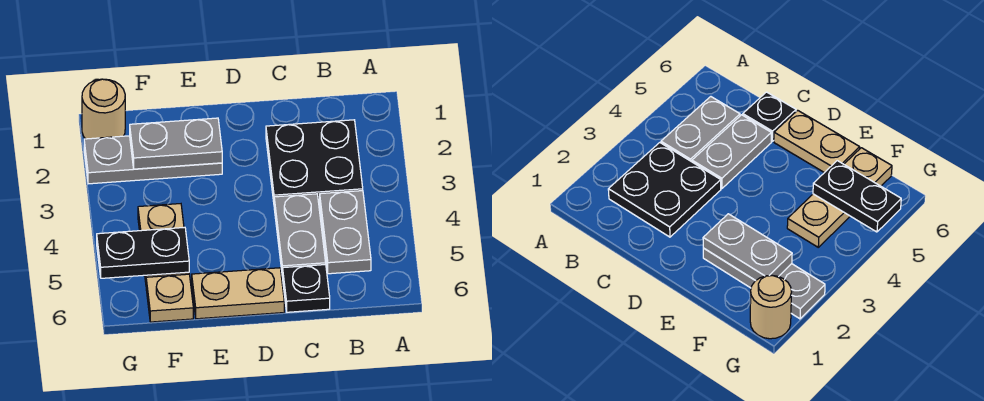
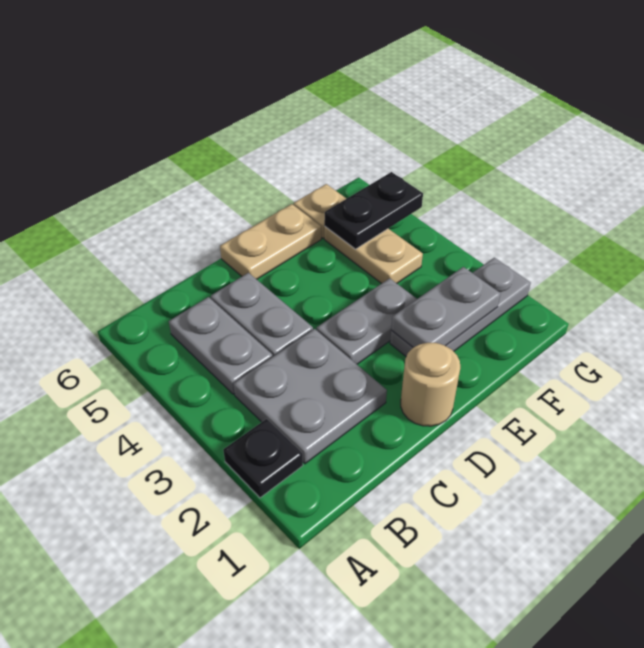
black plate B2:C3 level 1 -> grey plate B2:C3 level 1
black plate C6 level 1 -> black plate A2 level 1
none -> grey plate D3:E3 level 1
tan round brick G1 level 1 -> tan round brick D1 level 1

